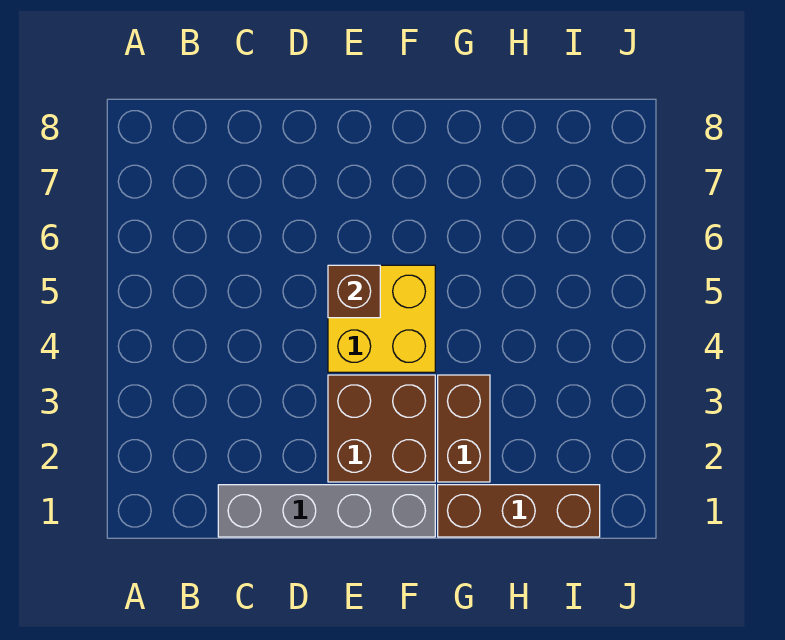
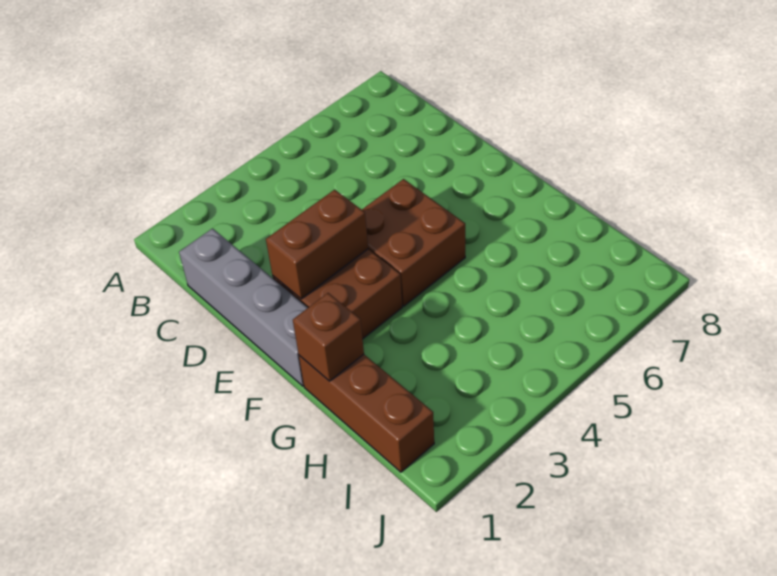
yellow brick E4:F5 level 1 -> brown brick E4:F5 level 1
brown brick E5 level 2 -> brown brick G1 level 2
brown brick G2:G3 level 1 -> brown brick E2:E3 level 2

